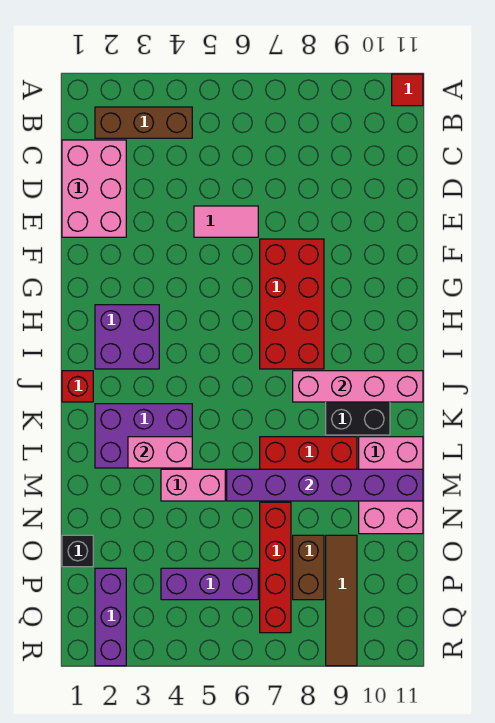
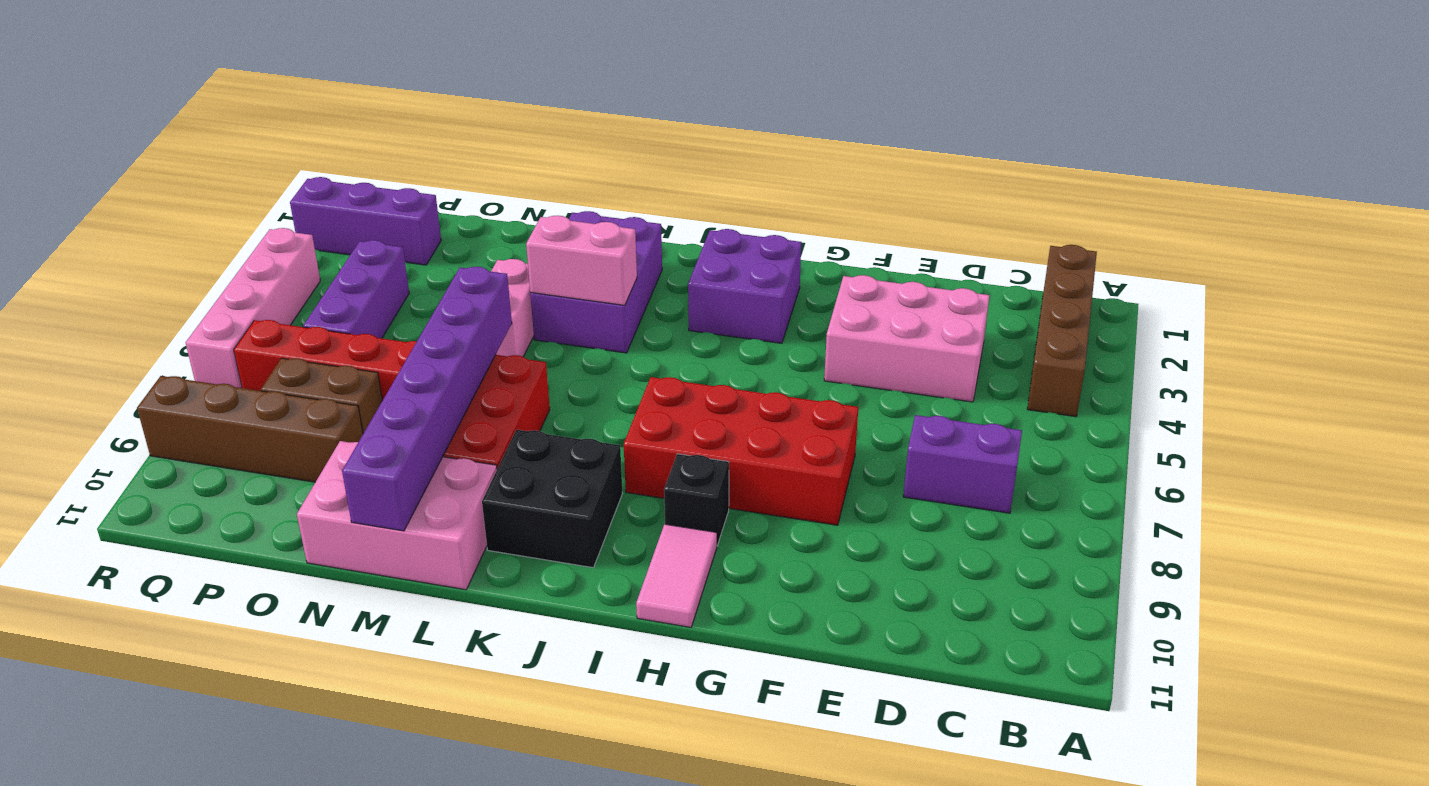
red tile A11 level 1 -> none
brown brick B2:B4 level 1 -> brown brick B1:B4 level 1
pink brick C1:E2 level 1 -> pink brick D3:F4 level 1
none -> purple brick C7:D7 level 1
pink tile E5:E6 level 1 -> pink tile H10:H11 level 1
red brick J1 level 1 -> none
pink brick J8:J11 level 2 -> pink brick R4:R7 level 1
pink brick L3:L4 level 2 -> pink brick K4:L4 level 2
black brick O1 level 1 -> black brick H9 level 1
brown tile O9:R9 level 1 -> brown brick O9:R9 level 1

